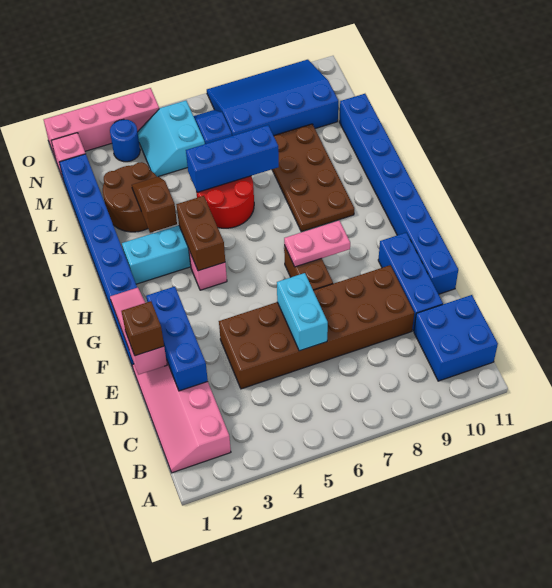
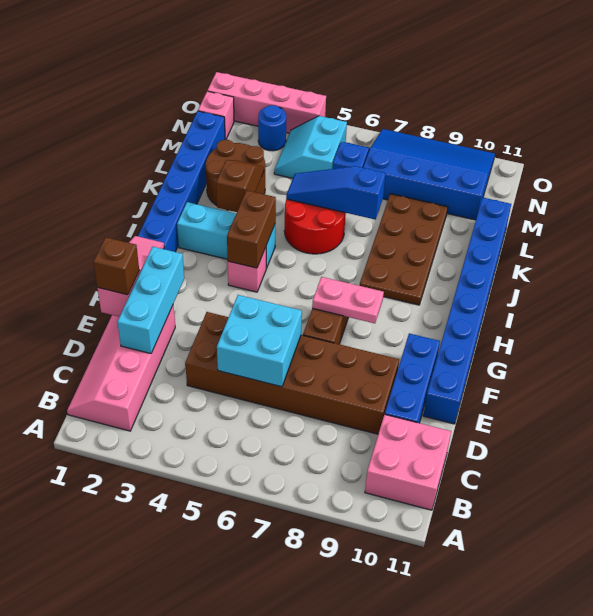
blue brick B10:C11 level 1 -> pink brick B10:C11 level 1
blue brick D2:F2 level 2 -> cyan brick D2:F2 level 2
cyan brick D6:E6 level 2 -> cyan brick D5:E6 level 2
blue brick K5:K7 level 2 -> blue slope K5:K7 level 2 top 7

